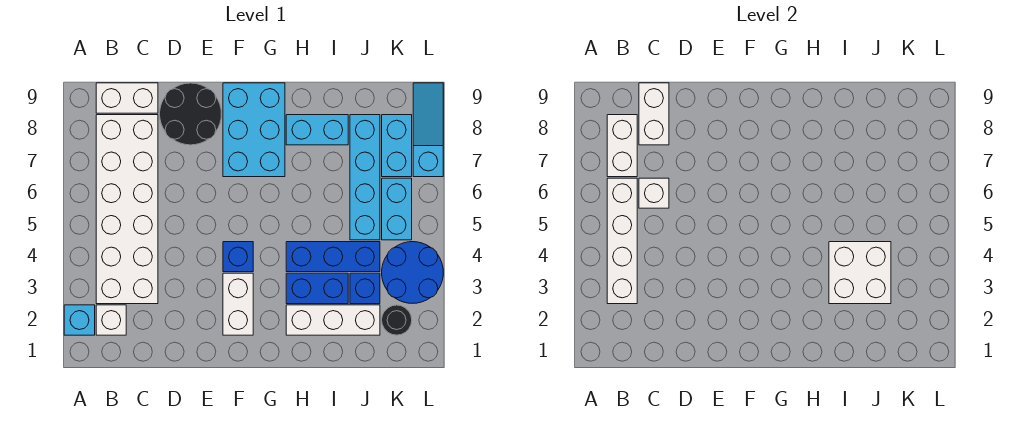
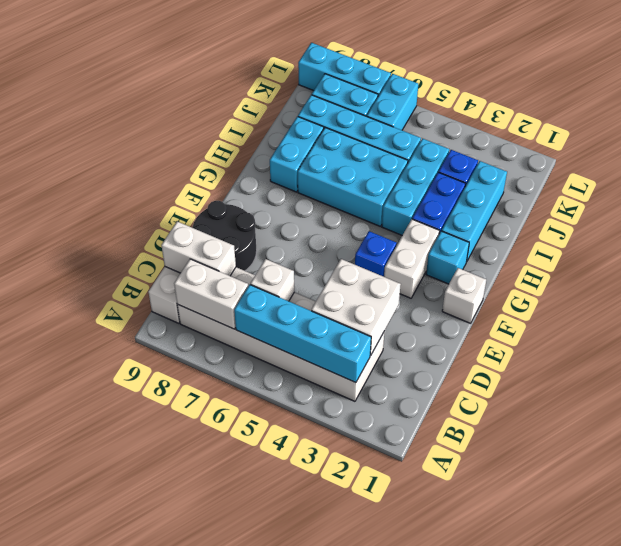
cyan brick A2 level 1 -> cyan brick G2 level 1
white brick B2 level 1 -> white brick F1 level 1
white brick B3:B6 level 2 -> cyan brick B3:B6 level 2
white brick F2:F3 level 1 -> white brick F3:G3 level 1
cyan brick F7:G9 level 1 -> cyan brick H5:I7 level 1
white brick H2:J2 level 1 -> cyan brick H2:J2 level 1
blue brick H4:J4 level 1 -> cyan brick H4:J4 level 1
white brick I3:J4 level 2 -> white brick C3:D4 level 2
black round brick K2 level 1 -> none
blue round brick K3:L4 level 1 -> none
cyan brick K5:K6 level 1 -> cyan brick K6:L6 level 1
cyan slope L7:L9 level 1 top 7 -> cyan brick L7:L9 level 1

